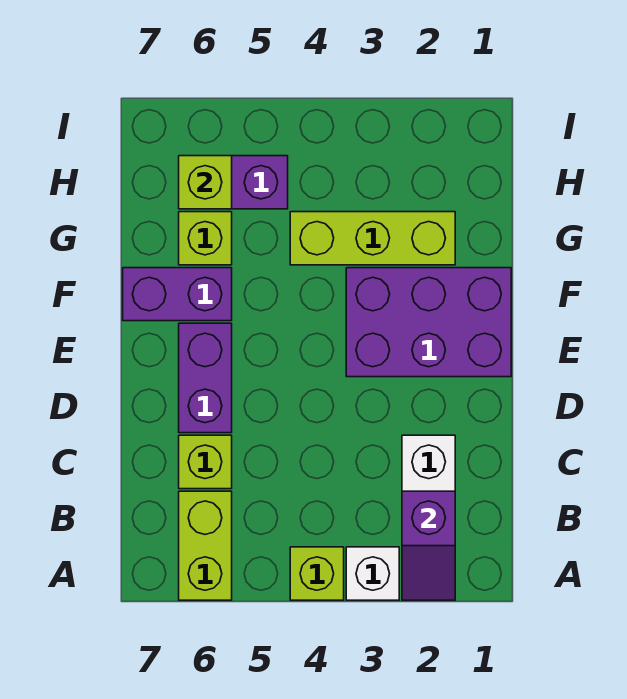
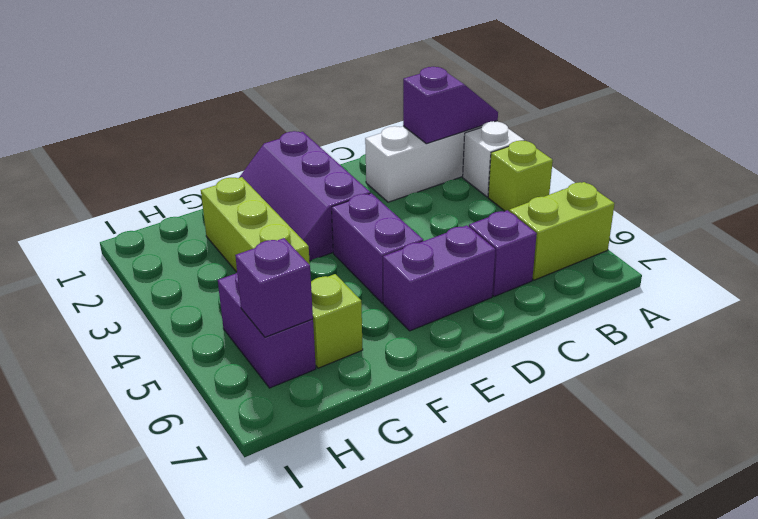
lime brick C6 level 1 -> purple brick C6 level 1
purple brick E1:F3 level 1 -> purple slope E1:F3 level 1 top E
purple brick F6:F7 level 1 -> purple brick E4:E5 level 1
lime brick H6 level 2 -> purple brick H6 level 2

